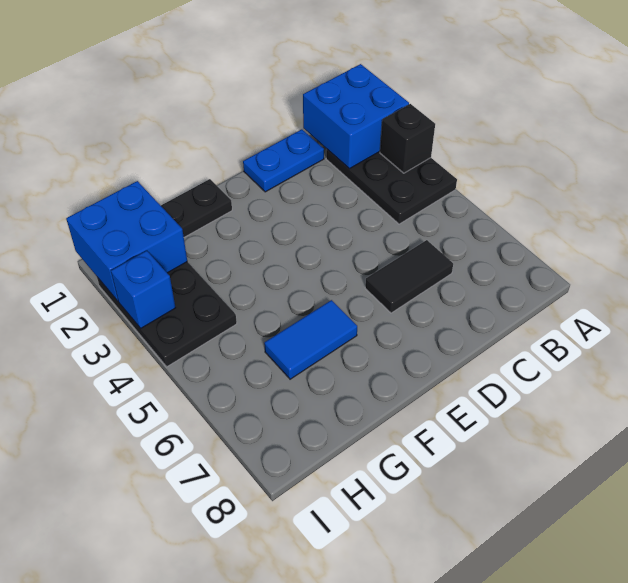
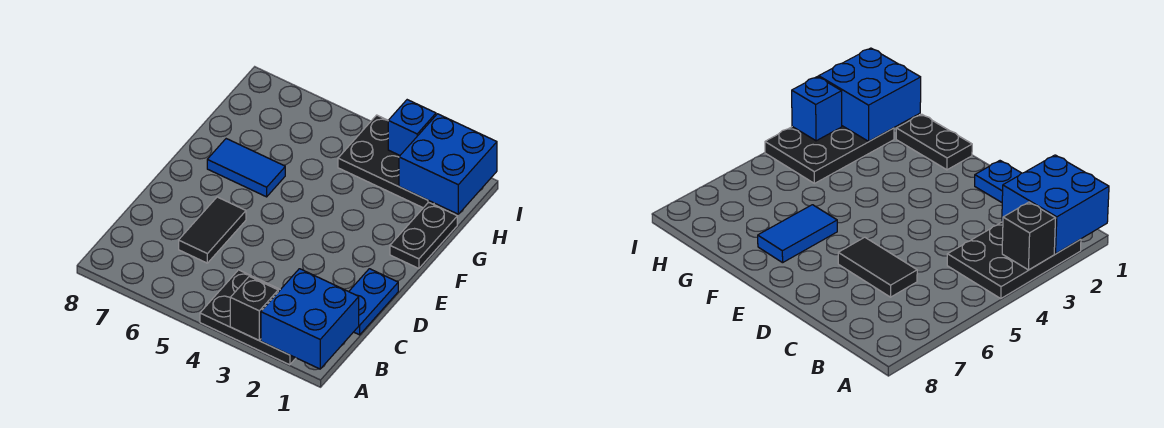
blue tile F6:G6 level 1 -> blue tile F6:F7 level 1

